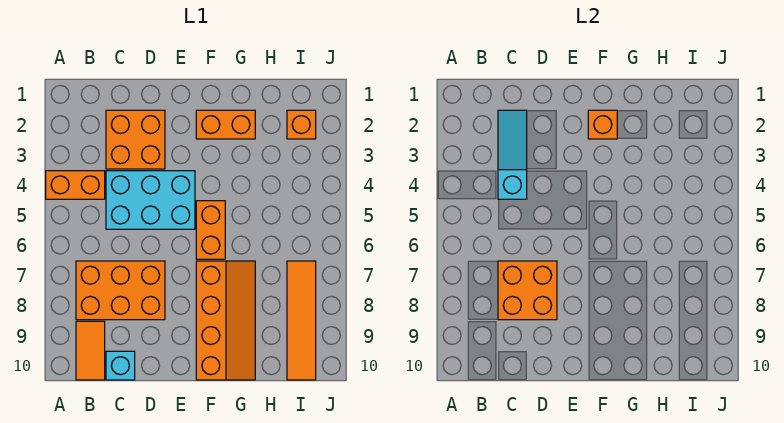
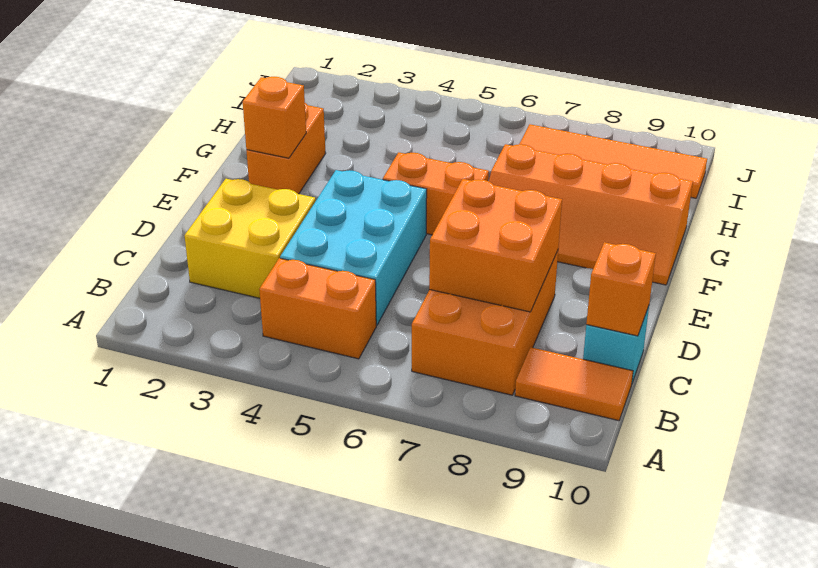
orange brick A4:B4 level 1 -> orange brick B4:B5 level 1
orange brick C2:D3 level 1 -> yellow brick C2:D3 level 1
cyan slope C2:C4 level 2 top 4 -> none
orange slope F7:G10 level 1 top F -> orange slope F7:G10 level 1 top G
orange brick I2 level 1 -> orange brick C10 level 2

